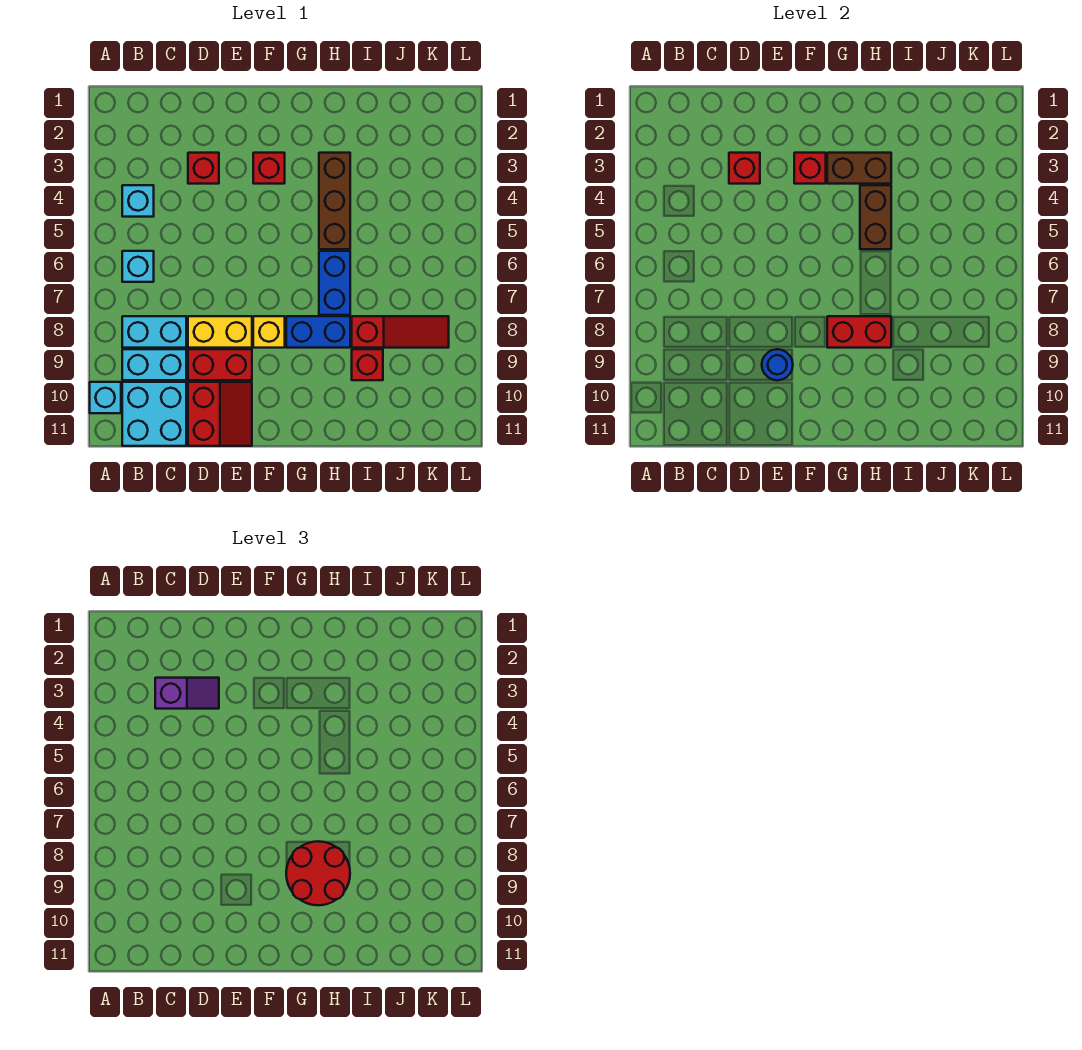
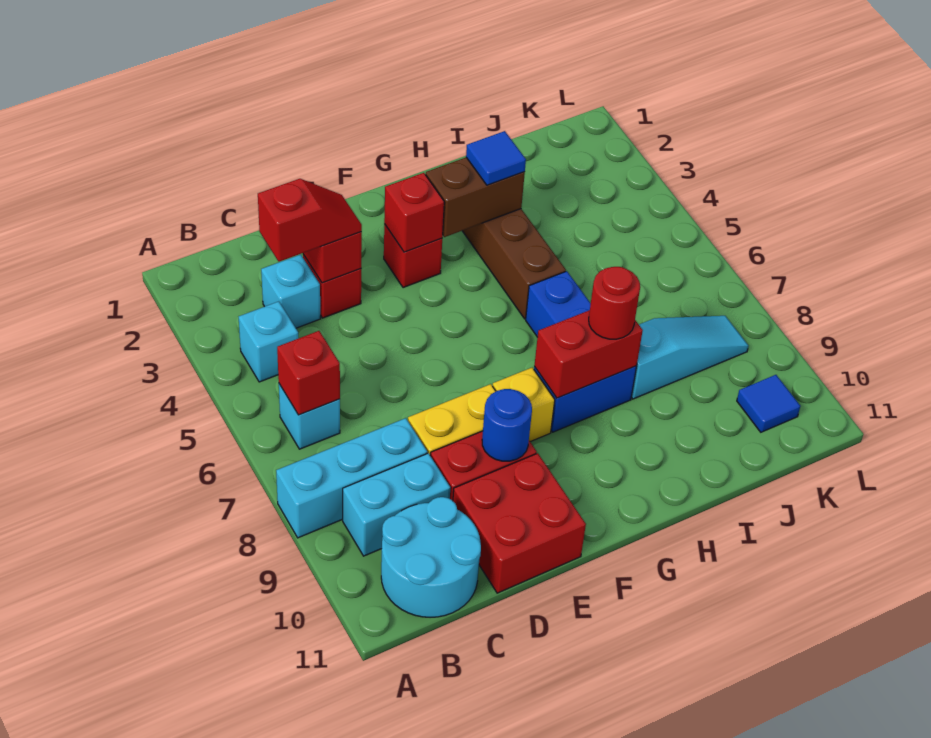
cyan brick A10 level 1 -> cyan brick C3 level 1
cyan brick B8:C8 level 1 -> cyan brick A8:C8 level 1
cyan brick B10:C11 level 1 -> cyan round brick B10:C11 level 1
purple slope C3:D3 level 3 top C -> red slope C3:D3 level 3 top C
red slope D10:E11 level 1 top D -> red brick D10:E11 level 1
red round brick G8:H9 level 3 -> red round brick H8 level 3
none -> blue tile H3 level 3
brown brick H4:H5 level 2 -> none
red slope I8:K8 level 1 top I -> cyan slope I8:K8 level 1 top I
red brick I9 level 1 -> red brick B6 level 2
none -> blue tile K10 level 1

